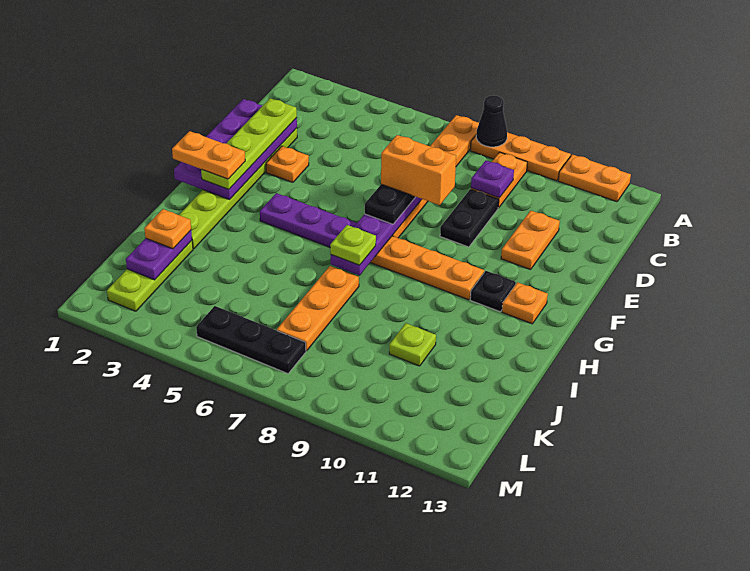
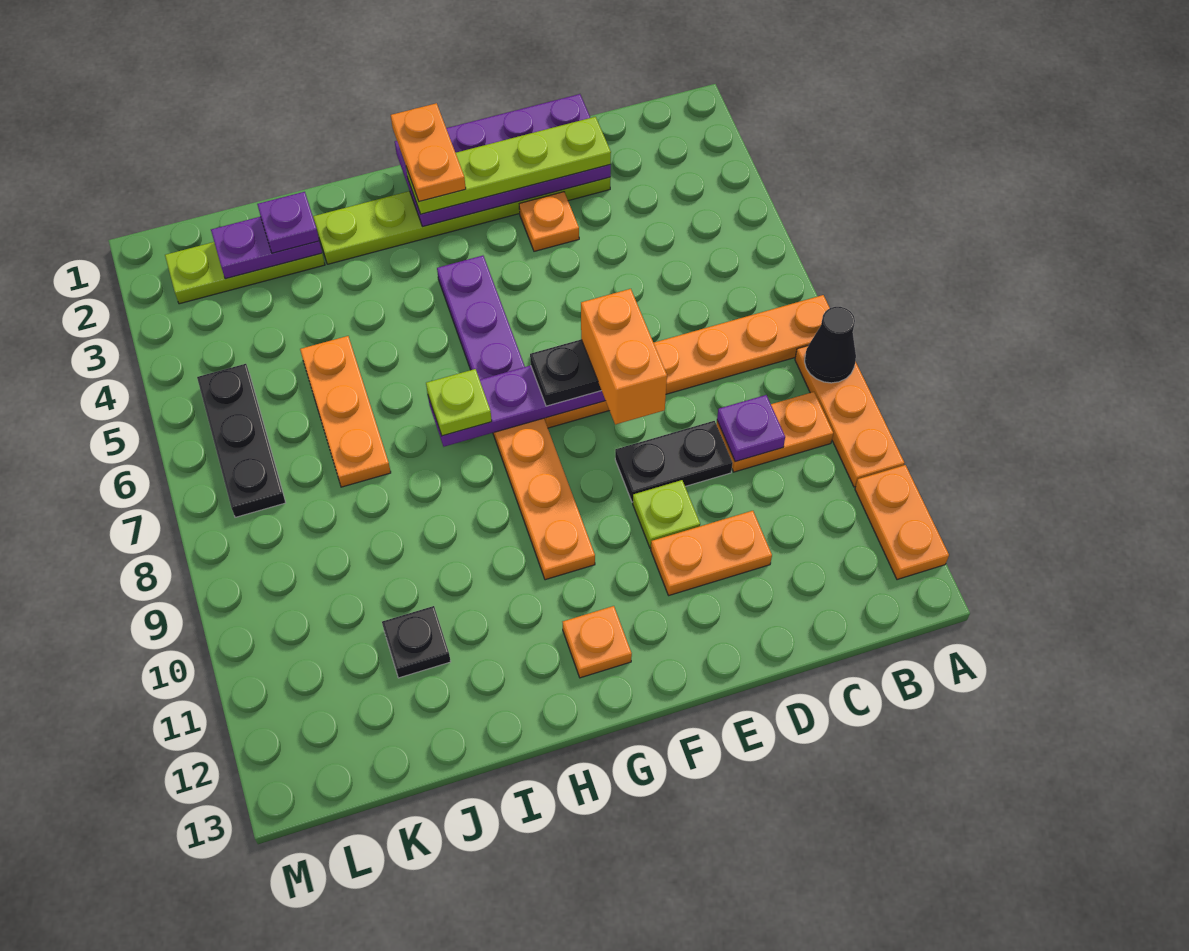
black plate G11 level 1 -> black plate J11 level 1
orange plate I7:K7 level 1 -> orange plate J5:J7 level 1
orange plate J2 level 3 -> purple plate J2 level 3
lime plate J10 level 1 -> lime plate E10 level 1

